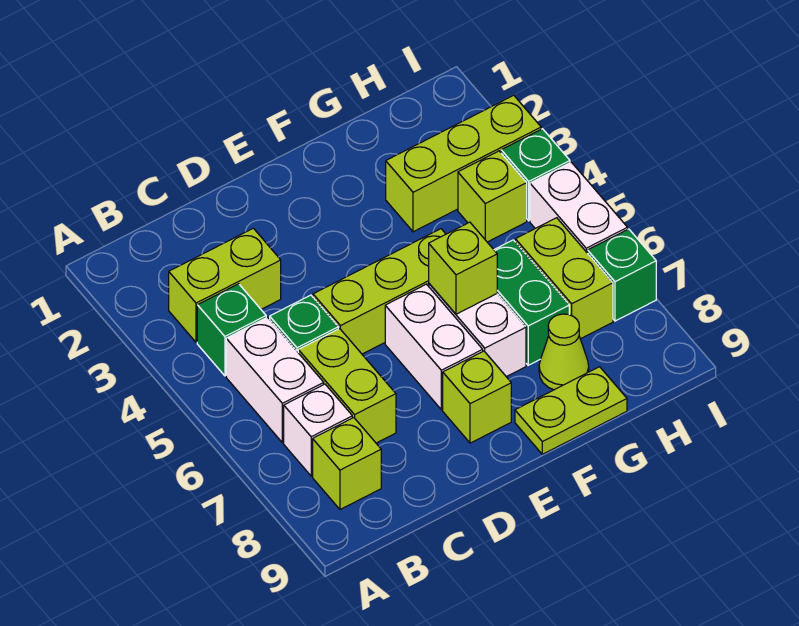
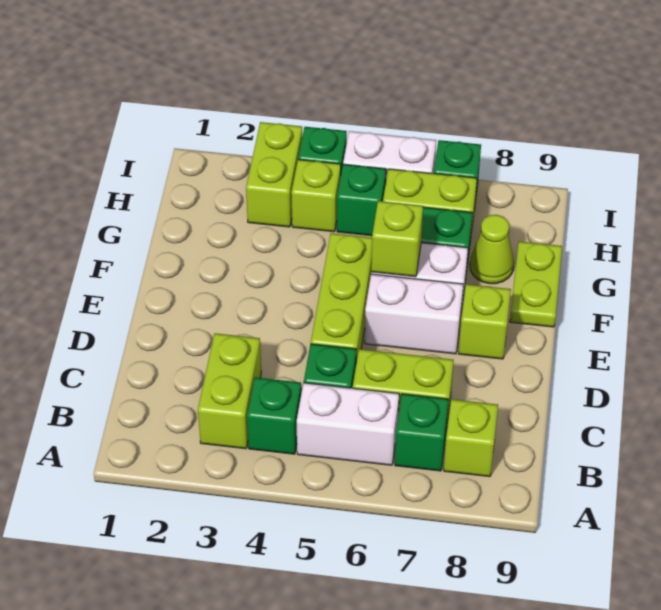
white brick B7 level 1 -> green brick B7 level 1
lime brick G3:I3 level 1 -> lime brick H3:I3 level 1
none -> green brick H5 level 1

